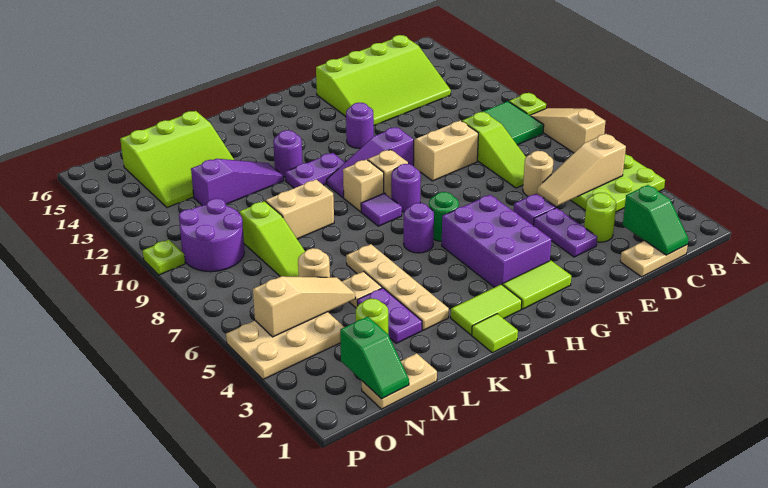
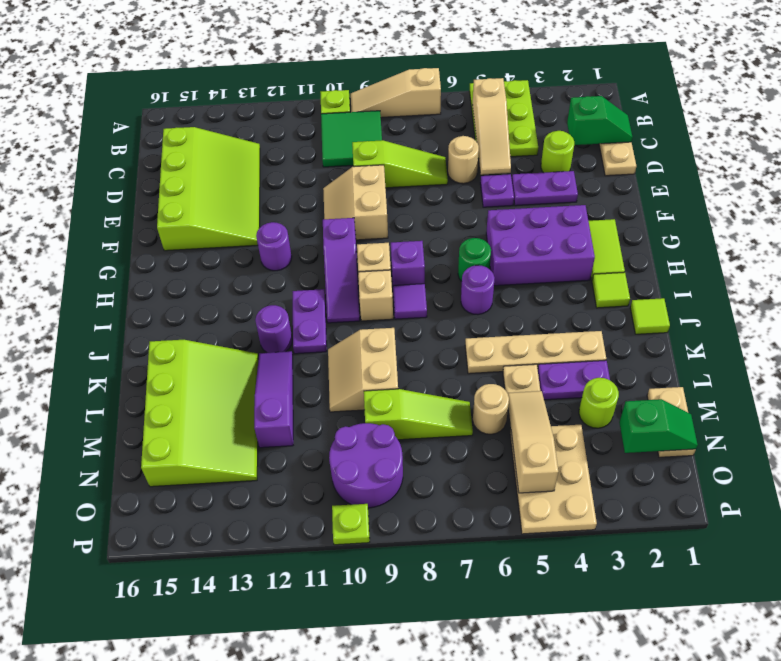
purple round brick H8 level 1 -> purple brick H8 level 1
lime tile I2:J2 level 1 -> lime tile I2 level 1
lime slope L13:N15 level 1 top 15 -> lime slope K13:N15 level 1 top 15

